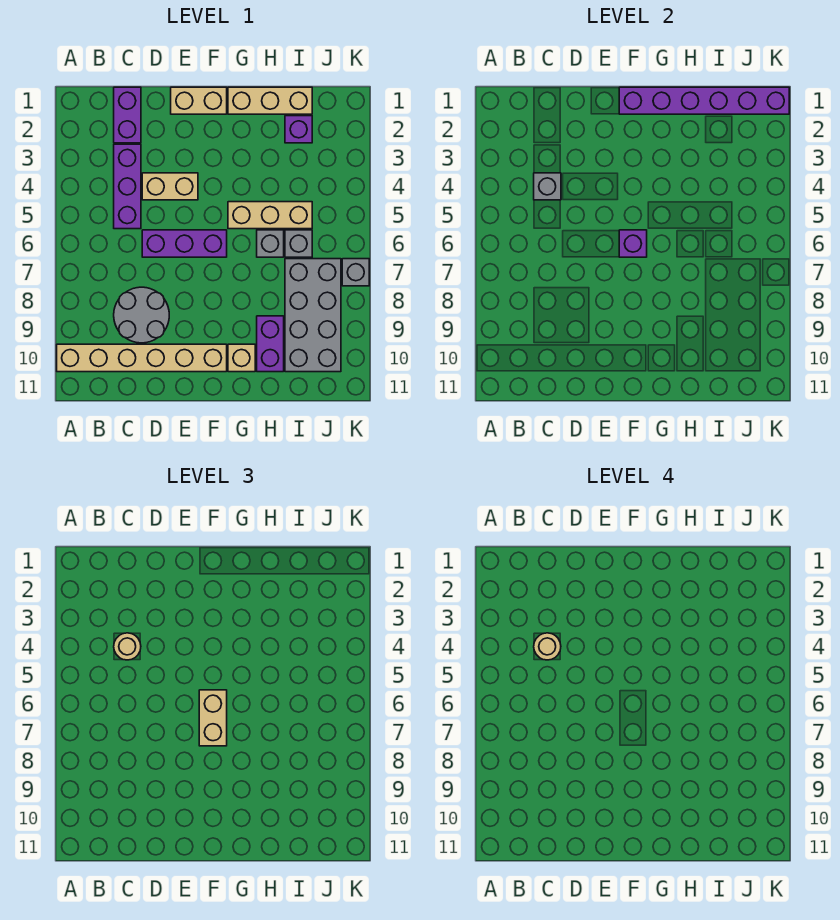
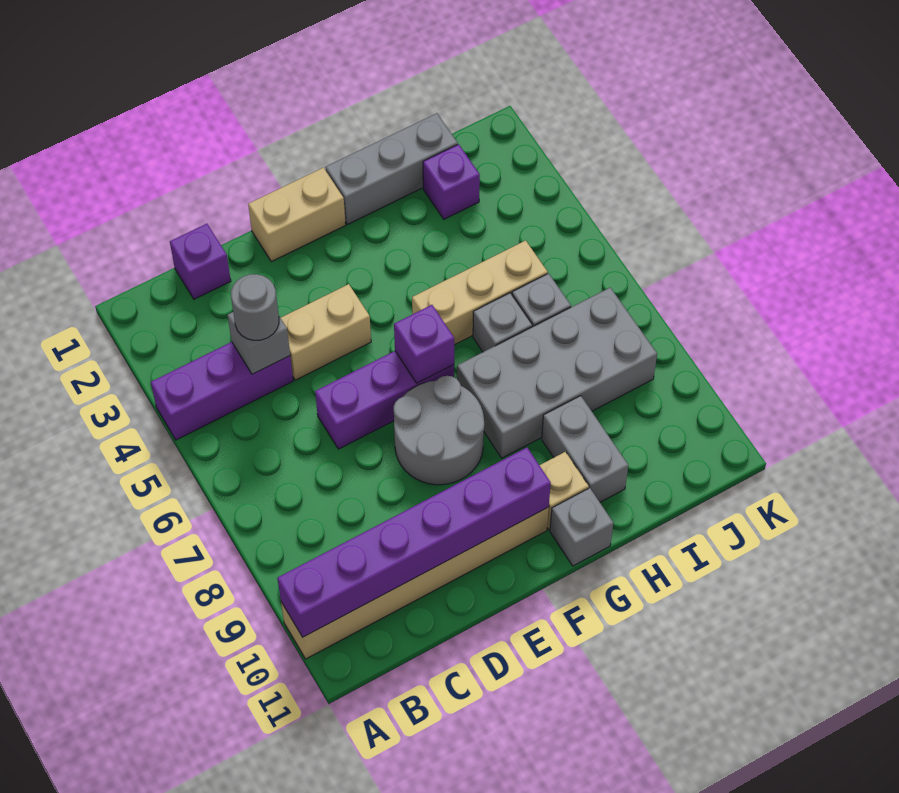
purple brick C1:C2 level 1 -> purple brick C1 level 1
purple brick C3:C5 level 1 -> purple brick A4:C4 level 1
tan round brick C4 level 3 -> grey round brick C4 level 3
tan round brick C4 level 4 -> none
grey round brick C8:D9 level 1 -> grey round brick E7:F8 level 1
purple brick F1:K1 level 2 -> purple brick A10:F10 level 2
tan brick F6:F7 level 3 -> none
tan brick G1:I1 level 1 -> grey brick G1:I1 level 1
purple brick H9:H10 level 1 -> grey brick H9:H10 level 1
grey brick I7:J10 level 1 -> grey brick G7:J8 level 1
grey brick K7 level 1 -> grey brick G11 level 1

